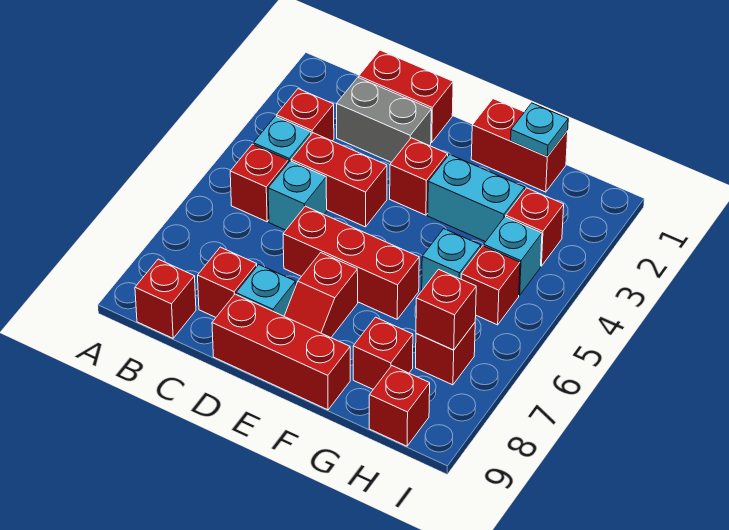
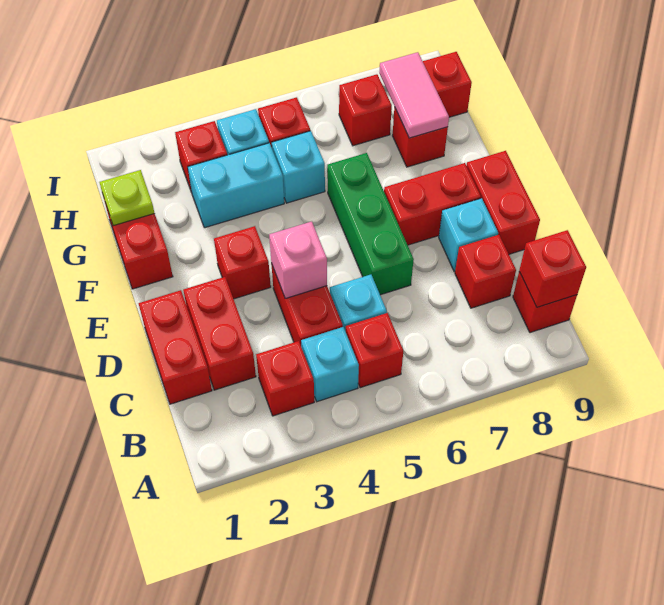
grey brick C2:D2 level 1 -> red brick C2:D2 level 1
none -> pink brick D4 level 2
red brick D6:F6 level 1 -> green brick D6:F6 level 1
red brick D9:F9 level 1 -> red brick D9:E9 level 1
red slope E7:E8 level 1 top 7 -> red brick E7:E8 level 1
cyan brick F3:G3 level 1 -> cyan brick G3:G4 level 1
cyan plate G1 level 2 -> lime plate G1 level 2
none -> pink tile G8:H8 level 2
red brick H7 level 2 -> red brick B9 level 2

